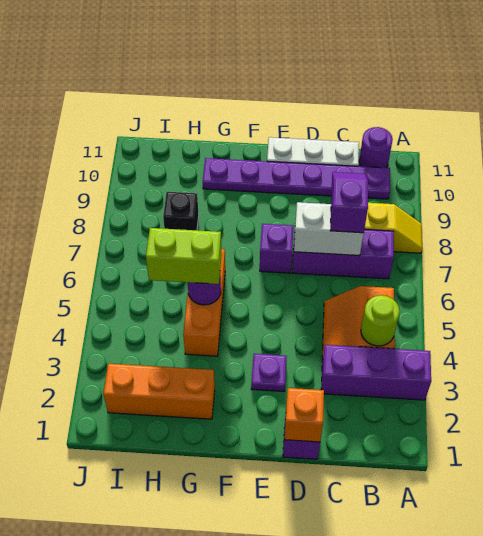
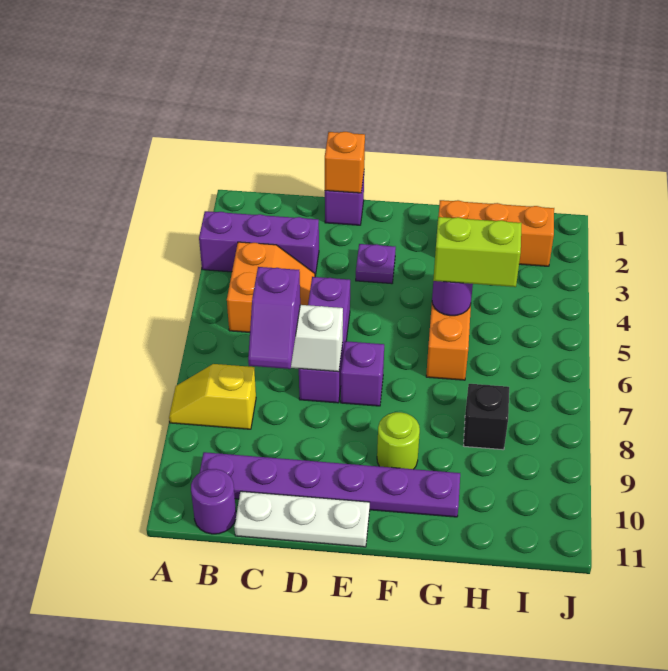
lime round brick B4 level 2 -> lime round brick F9 level 1
purple brick B7:D7 level 1 -> purple brick D5:D7 level 1

